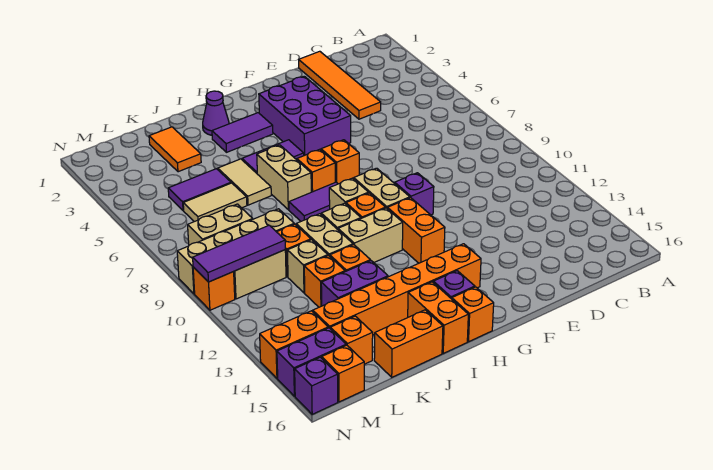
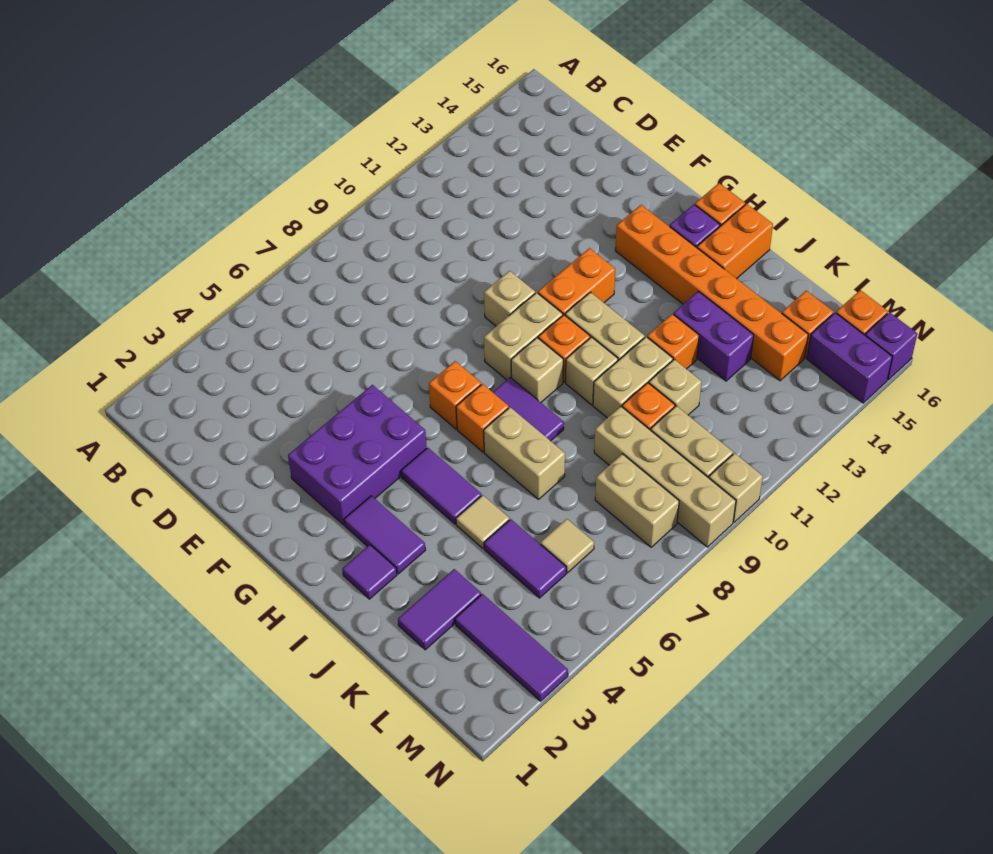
orange tile D1:D4 level 1 -> none
purple brick F10 level 1 -> tan brick F10 level 1
purple cone I2 level 1 -> purple tile I2 level 1
tan brick I6:I7 level 1 -> tan brick I7:J7 level 1
tan tile J5:J6 level 1 -> tan tile J5 level 1
orange brick J16:K16 level 1 -> none
orange tile K2:K3 level 1 -> purple tile K2:K3 level 1
tan tile K6:L6 level 1 -> tan tile L6 level 1
orange brick K12 level 1 -> none
purple tile L10:N10 level 2 -> purple tile L3:N3 level 1
orange brick M14:N14 level 1 -> none
orange brick N10 level 1 -> tan brick N10 level 1

